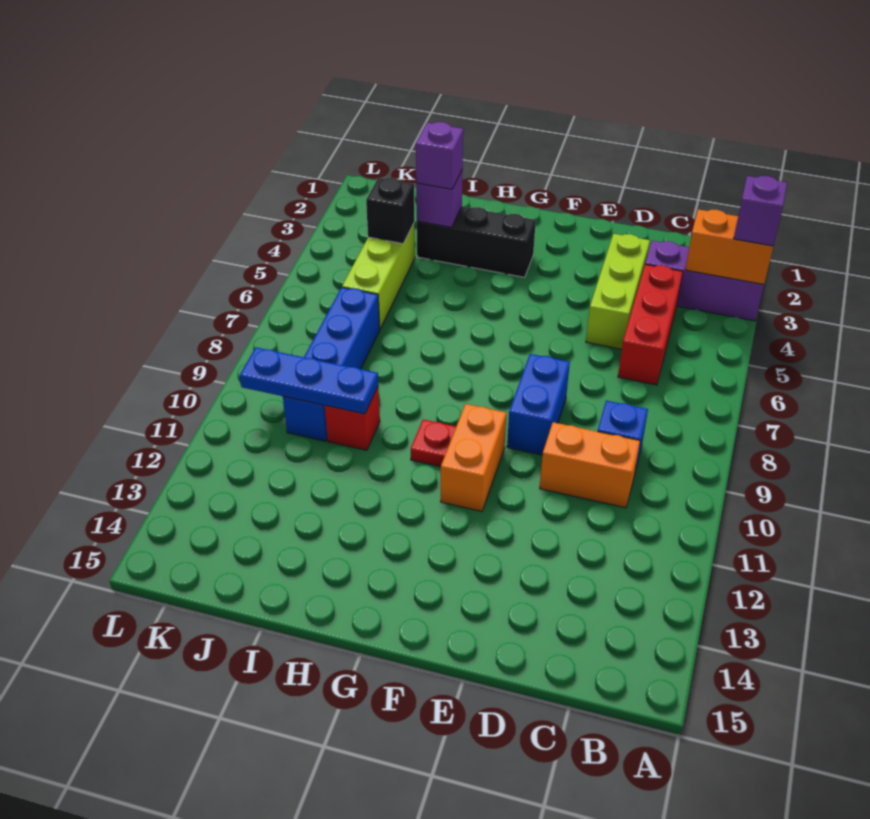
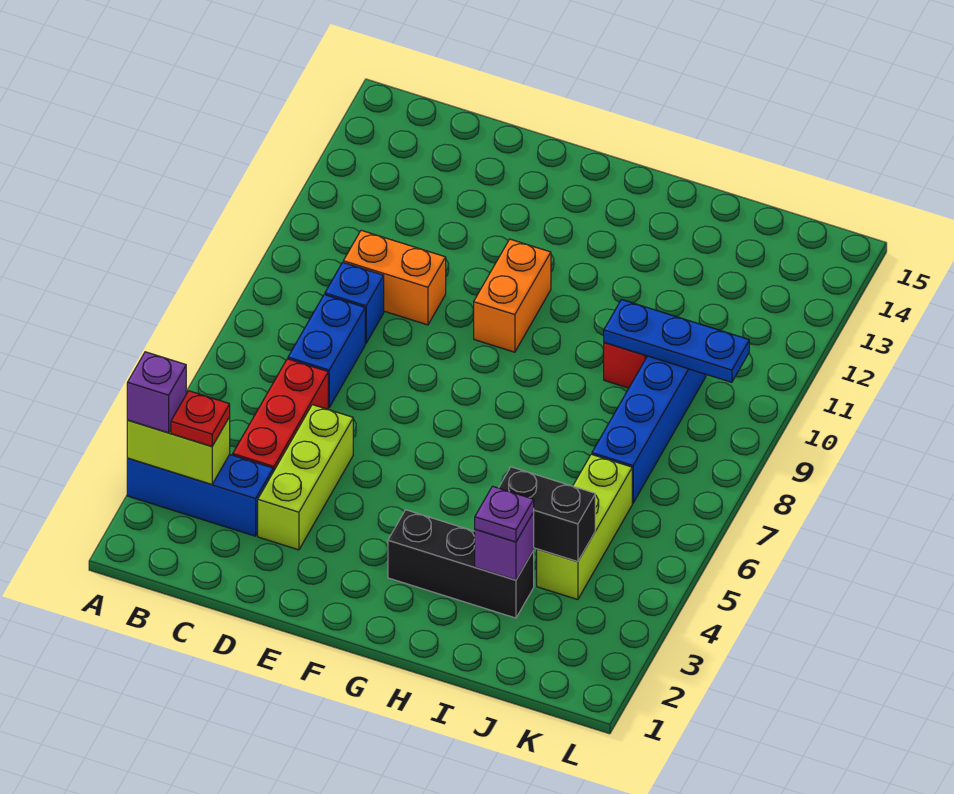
purple brick A3:C3 level 1 -> blue brick A3:C3 level 1
orange brick A3:B3 level 2 -> lime brick A3:B3 level 2
blue brick E8:E9 level 1 -> blue brick C7:C8 level 1
red plate G10 level 1 -> red plate B3 level 3
purple brick I3 level 3 -> purple plate I3 level 3
black brick J4 level 2 -> black brick I4:J4 level 2

